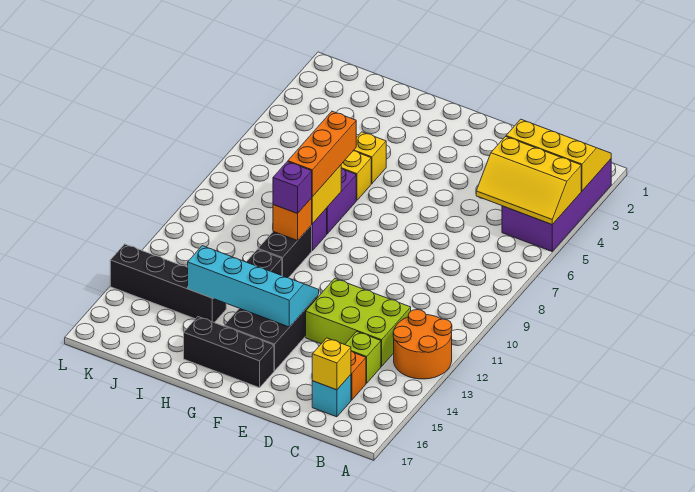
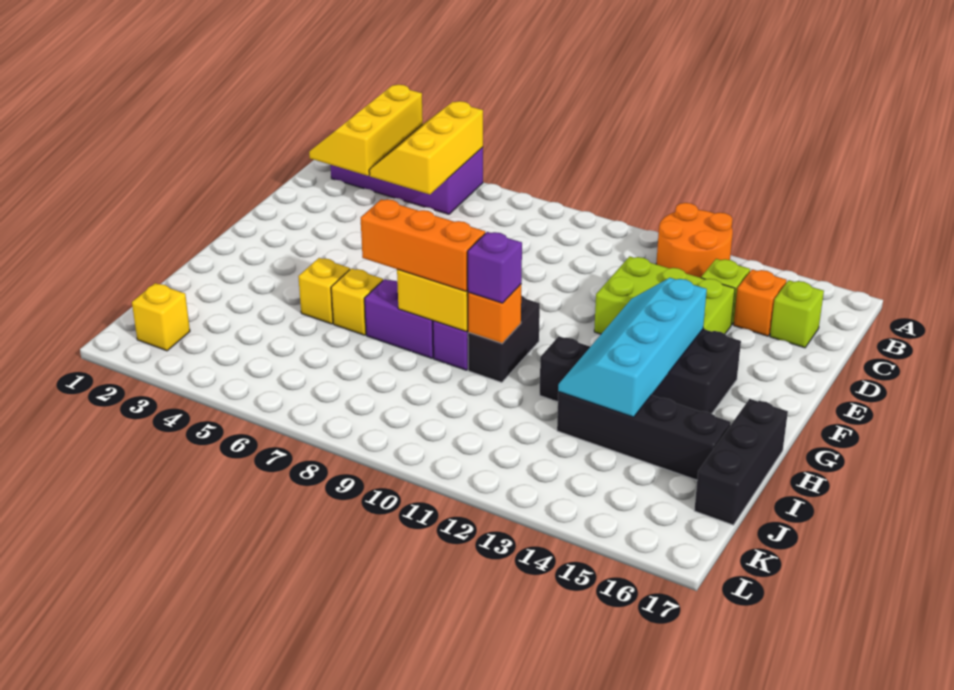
yellow slope A4:C5 level 2 top 4 -> yellow slope A4:C5 level 2 top 5
lime brick C12:E13 level 1 -> lime brick D12:E14 level 1
cyan brick C16 level 1 -> lime brick C16 level 1
yellow brick C16 level 2 -> yellow brick K2 level 1
black brick F16:H16 level 1 -> black brick H17:J17 level 1
black brick H10:H11 level 1 -> black brick G10:H10 level 1
black brick I14:L14 level 1 -> black brick I13:I16 level 1

